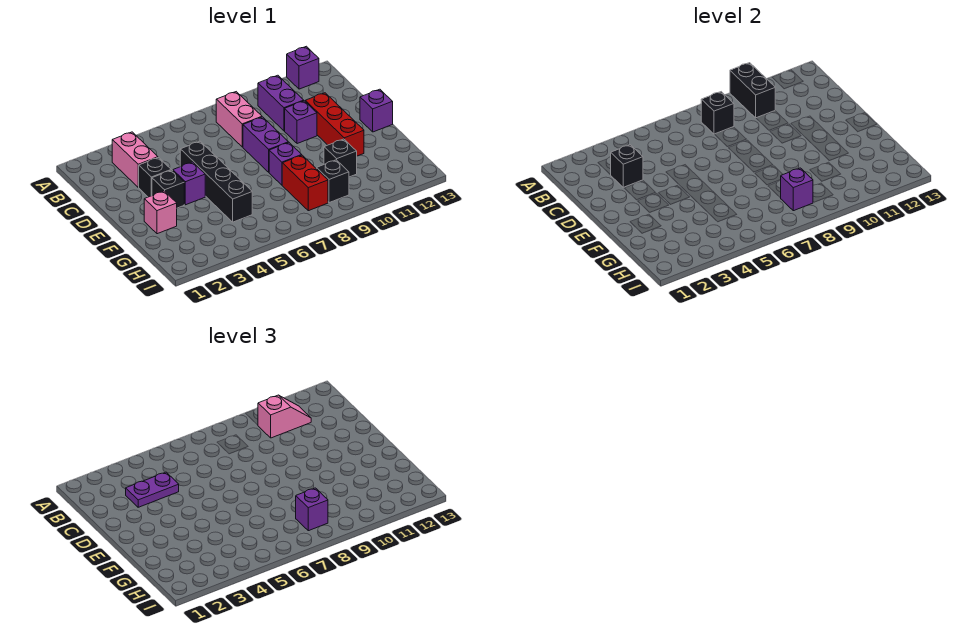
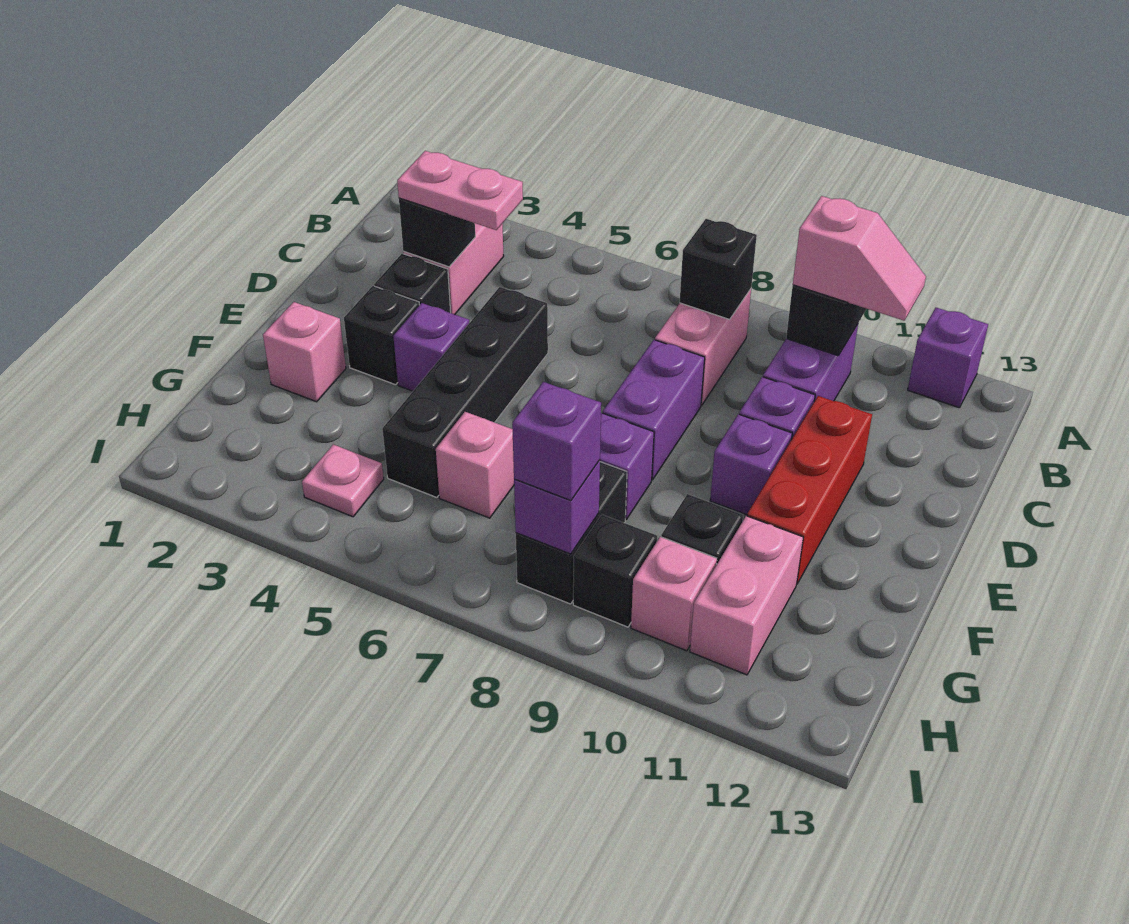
purple plate C3:C4 level 3 -> pink plate C3:C4 level 3
purple brick E13 level 1 -> purple brick E10 level 1
none -> pink brick G6 level 1
red brick G8:H8 level 1 -> black brick G8:H8 level 1
none -> pink brick G11:H11 level 1
none -> pink plate H4 level 1
none -> pink brick H10 level 1

